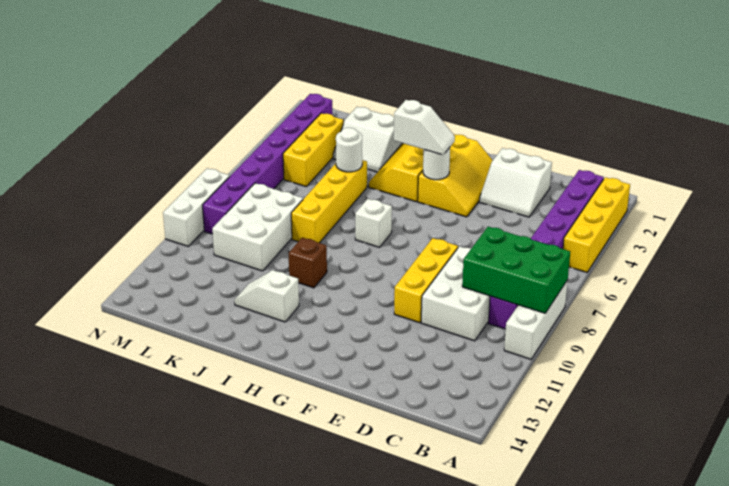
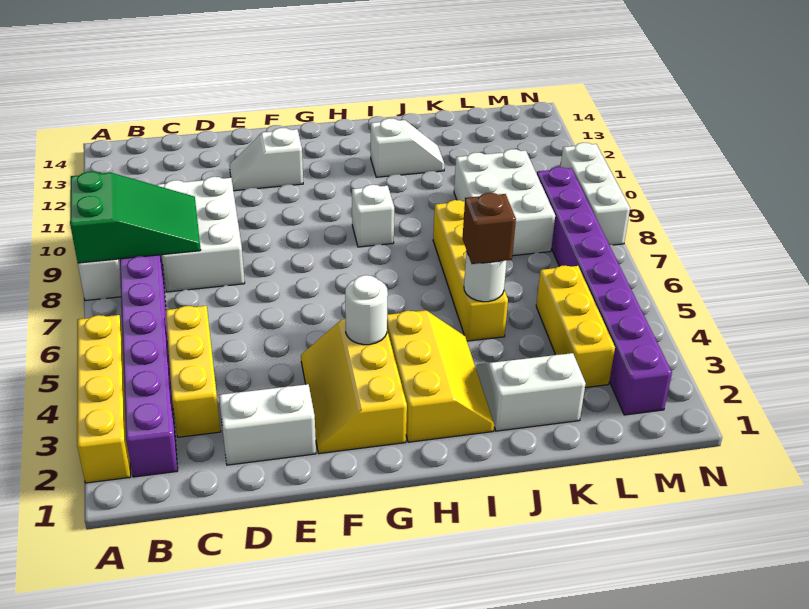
green brick A8:C9 level 2 -> green slope A8:C9 level 2 top A
yellow brick E8:E10 level 1 -> yellow brick C3:C5 level 1
white slope G4:H4 level 3 top H -> white slope E12:F12 level 1 top F
white brick H7 level 1 -> white brick H9 level 1
brown brick I10 level 1 -> brown brick J5 level 3

